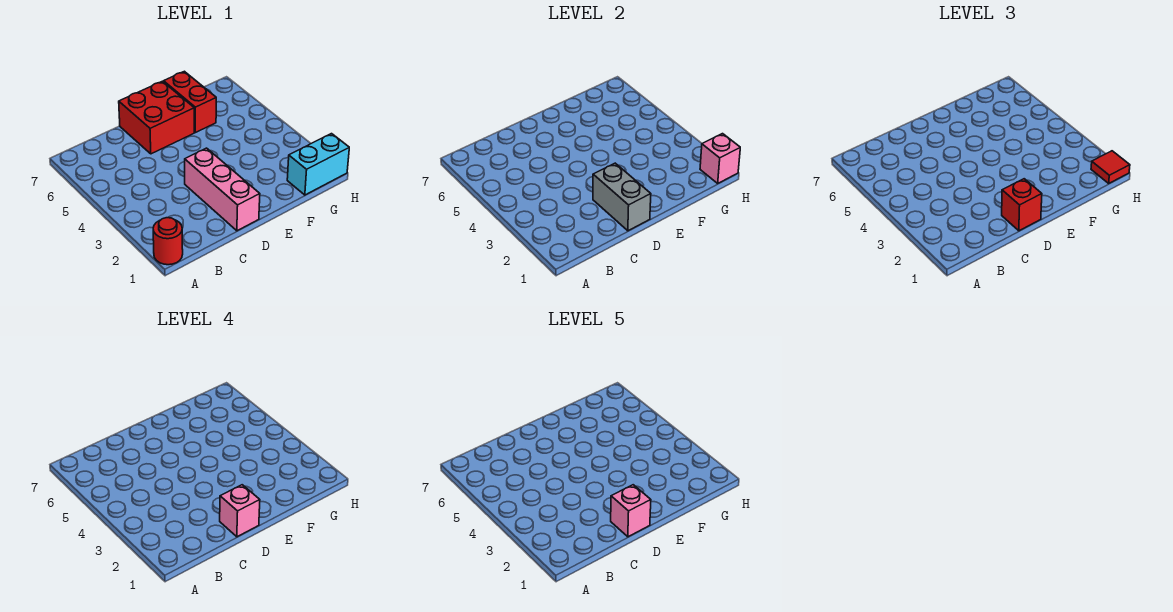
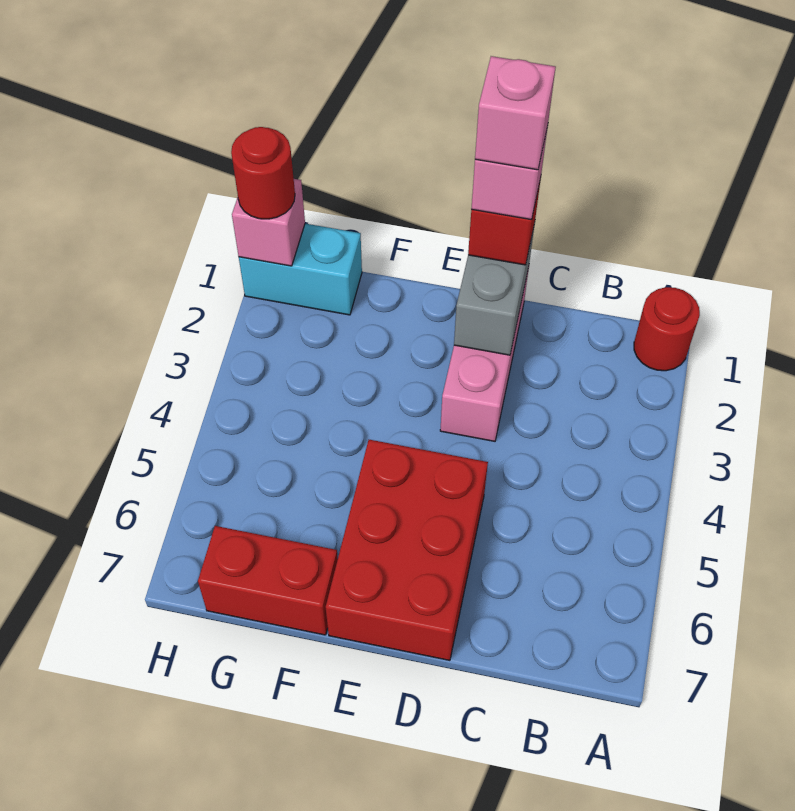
red brick D6:E7 level 1 -> red brick D5:E7 level 1
red brick F6:F7 level 1 -> red brick F7:G7 level 1
red tile H1 level 3 -> red round brick H1 level 3

